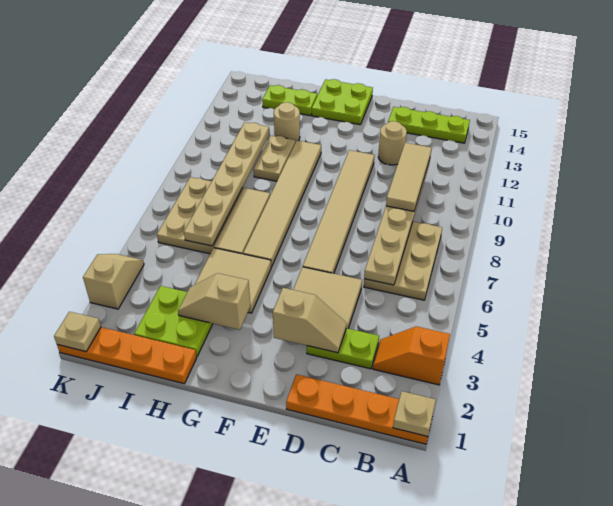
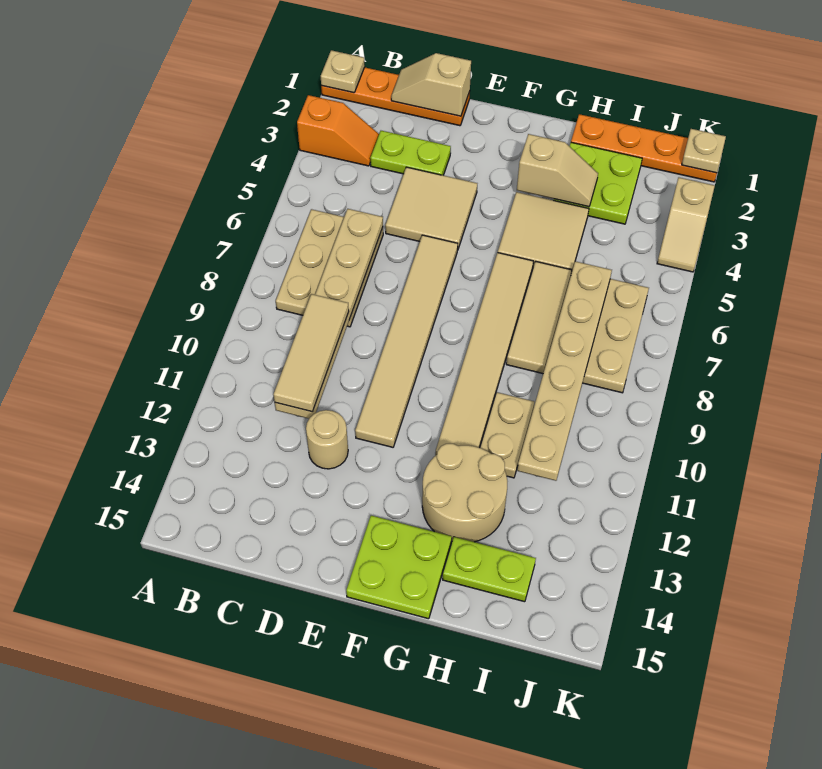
lime plate B14:D14 level 1 -> none
tan slope D3:E3 level 2 top E -> tan slope C1:D1 level 2 top D
tan round brick H12 level 1 -> tan round brick G12:H13 level 1

